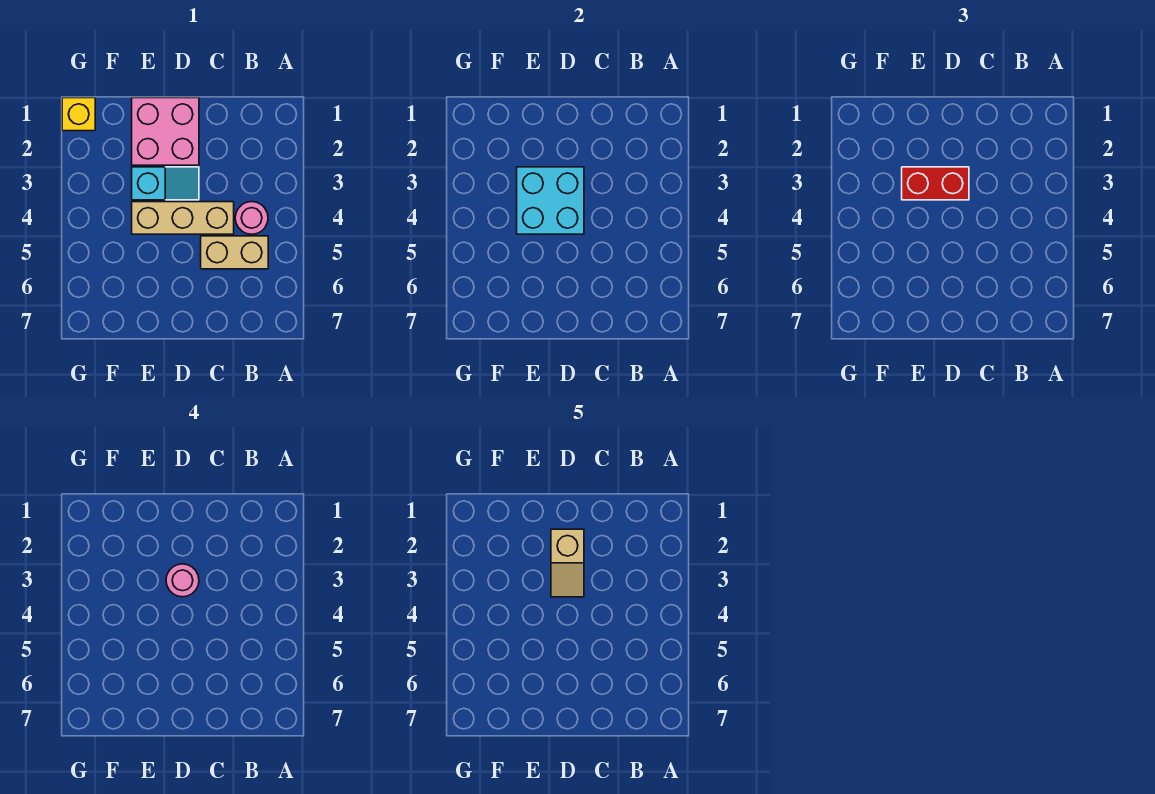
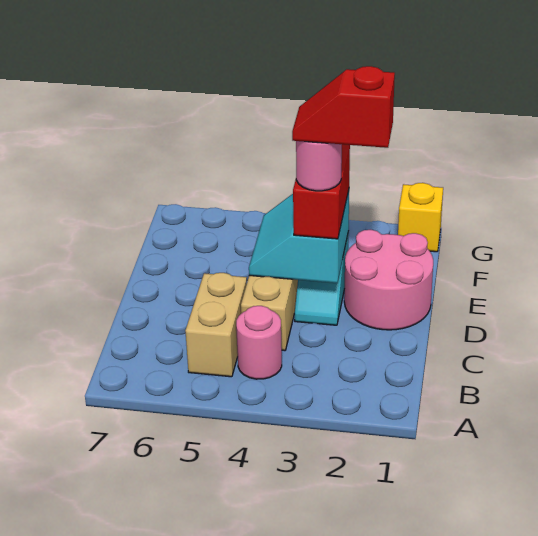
pink brick D1:E2 level 1 -> pink round brick D1:E2 level 1
tan slope D2:D3 level 5 top 2 -> red slope D2:D3 level 5 top 2
cyan brick D3:E4 level 2 -> cyan slope D3:E4 level 2 top 3

